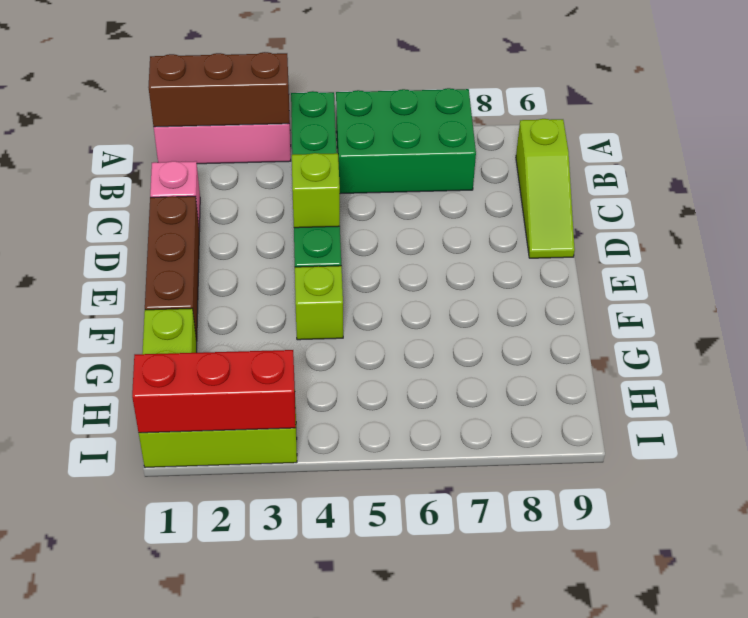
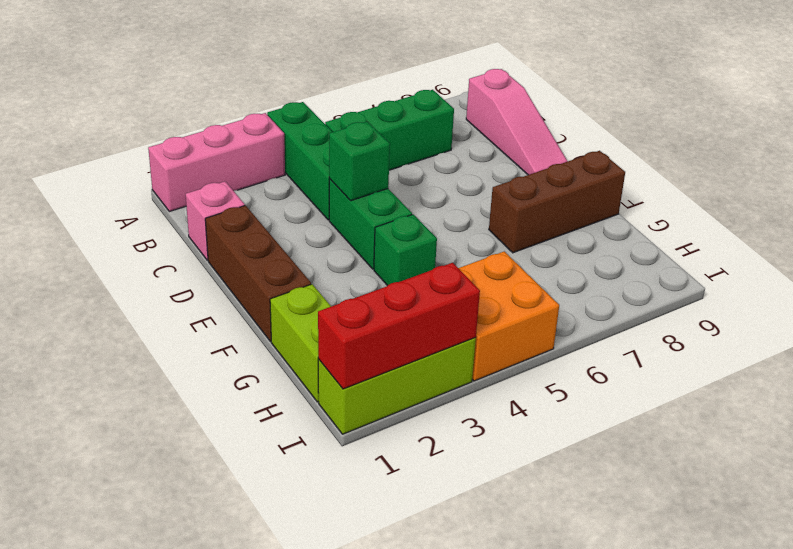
brown brick A1:A3 level 2 -> brown brick F7:F9 level 1
green brick A5:B7 level 1 -> green brick B5:B7 level 1
lime slope B9:D9 level 1 top B -> pink slope B9:D9 level 1 top B
lime brick D4 level 2 -> green brick D4 level 2
lime brick F4 level 1 -> green brick F4 level 1
none -> orange brick H4:I5 level 1

